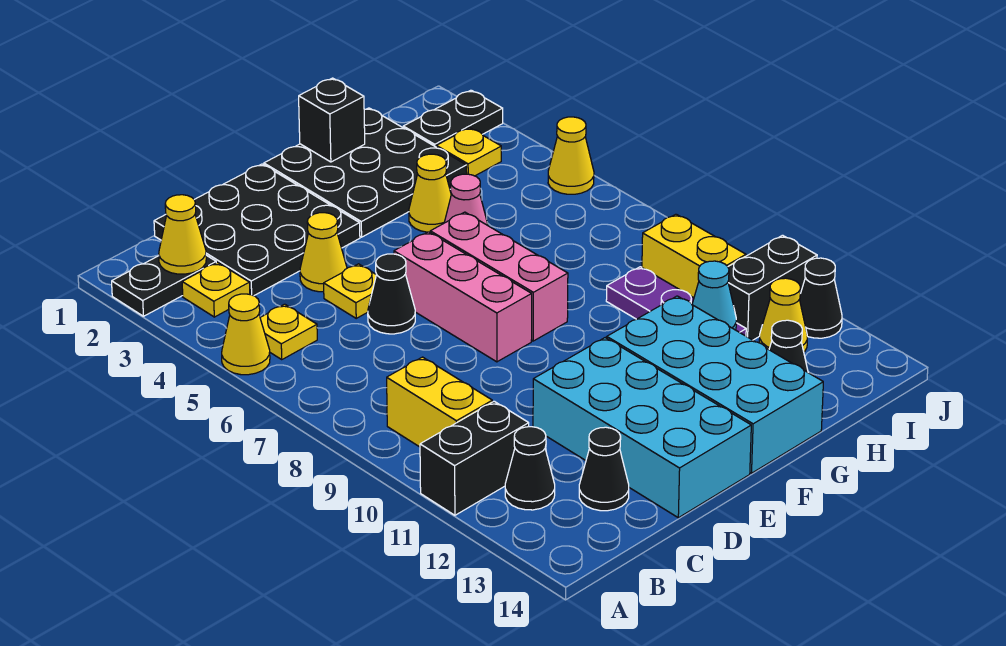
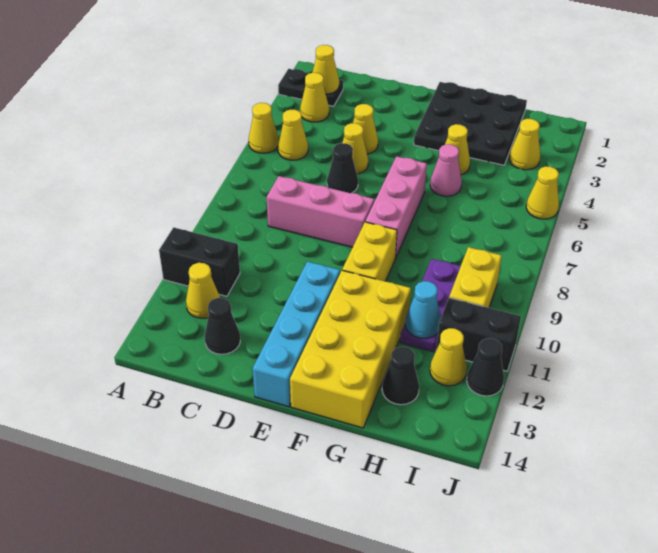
yellow plate B3 level 1 -> yellow cone B3 level 1
yellow plate B5 level 1 -> yellow cone B5 level 1
yellow brick B9:B10 level 1 -> yellow brick F9:F10 level 1
black cone B12 level 1 -> yellow cone B12 level 1
black plate C1:E3 level 1 -> none
yellow plate D5 level 1 -> yellow cone D5 level 1
cyan brick D11:E14 level 1 -> cyan brick E11:E14 level 1
pink brick E6:E8 level 1 -> pink brick C8:E8 level 1
cyan brick F11:G14 level 1 -> yellow brick F11:G14 level 1
black brick G1 level 2 -> none
black plate I2:J2 level 1 -> none
yellow plate I3 level 1 -> yellow cone I3 level 1

